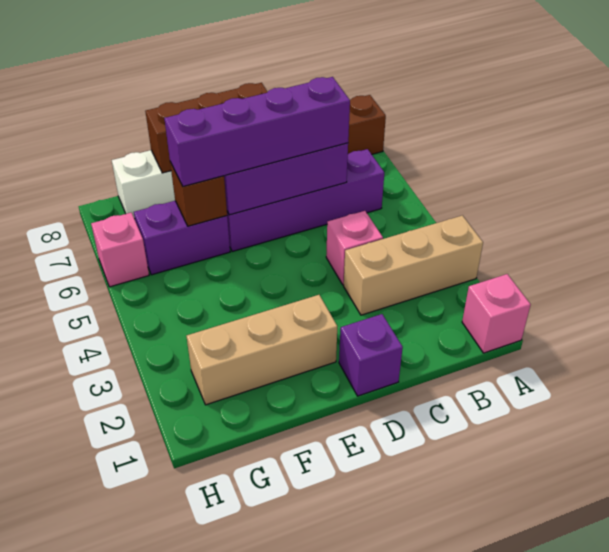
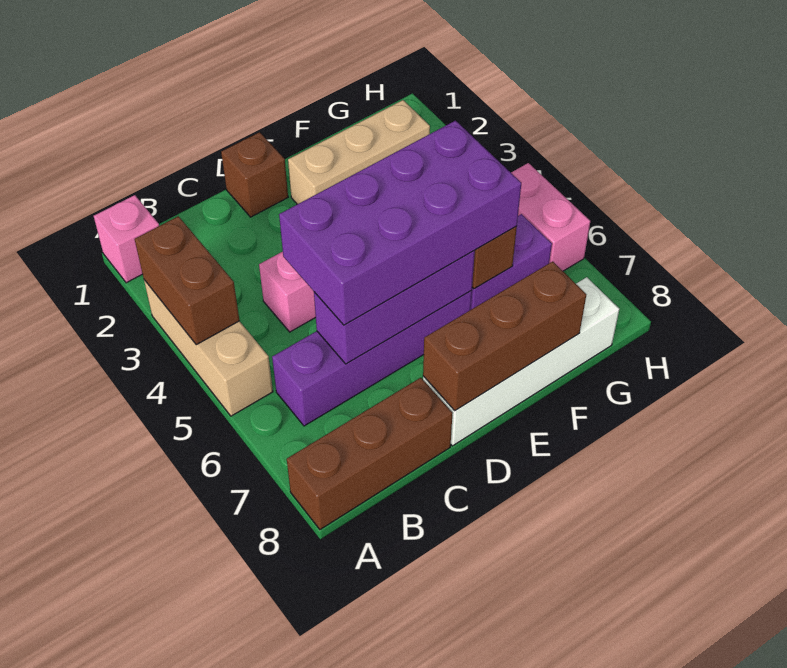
tan brick A3:C3 level 1 -> tan brick A3:A5 level 1
none -> brown brick A3:A4 level 2
purple brick C6:F6 level 3 -> purple brick C5:F6 level 3
purple brick D1 level 1 -> brown brick D1 level 1
pink brick H6 level 1 -> pink brick H5:H6 level 1

